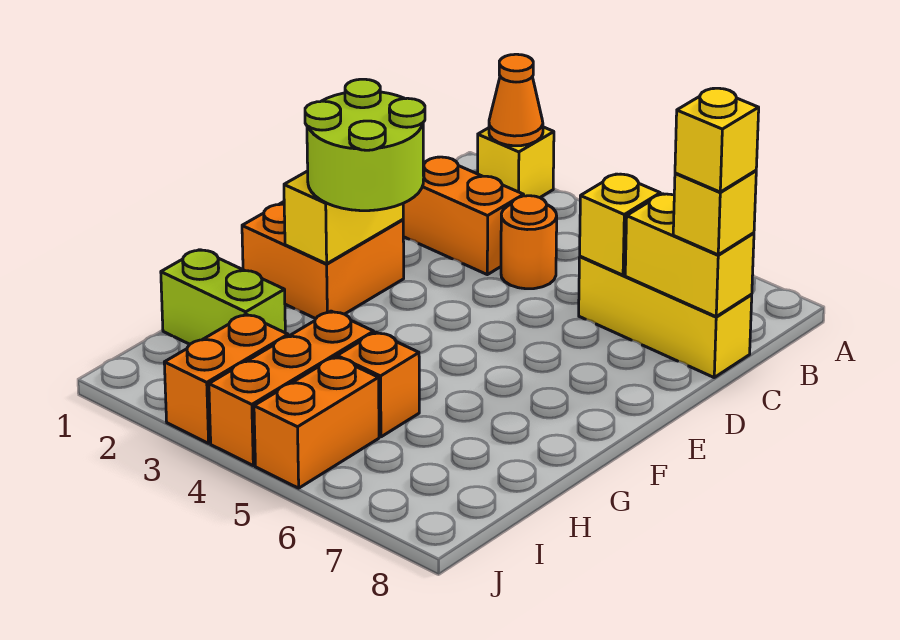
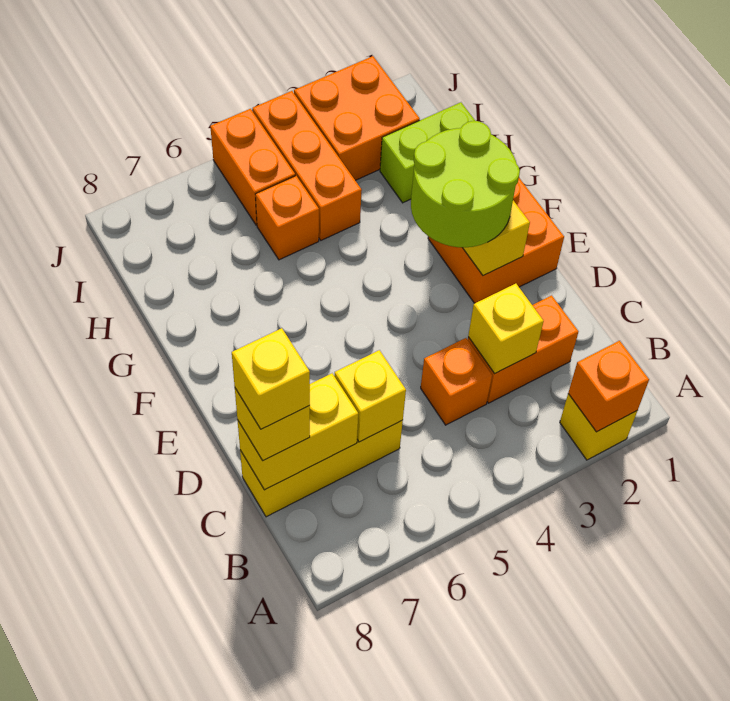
orange cone A2 level 2 -> orange brick A2 level 2
none -> yellow brick C3 level 2
orange round brick C4 level 1 -> orange brick C4 level 1
orange brick I3:J3 level 1 -> orange brick I2:J3 level 1

